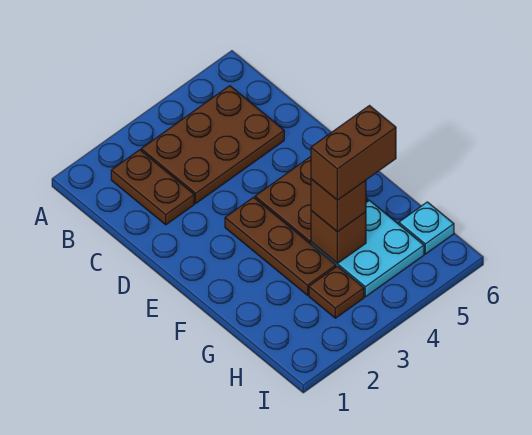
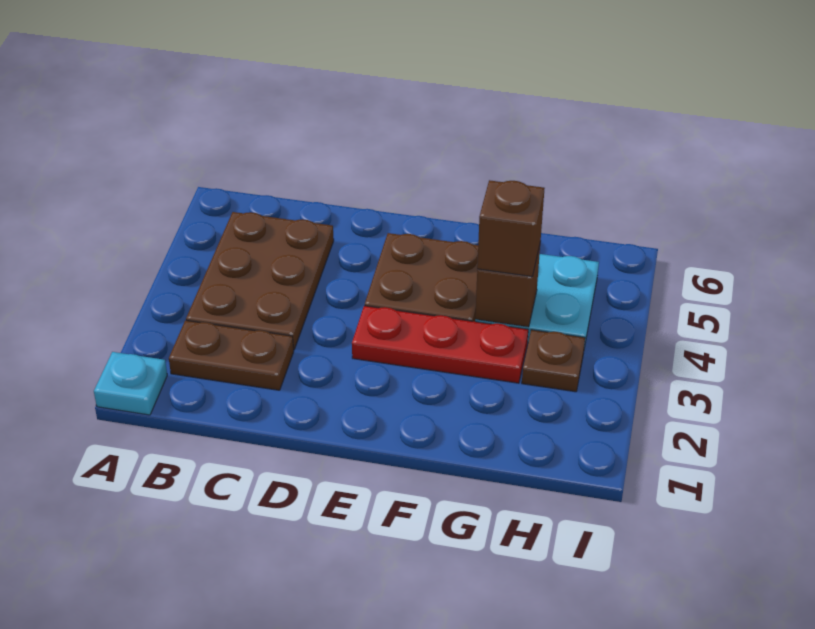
brown plate E3:G3 level 1 -> red plate E3:G3 level 1
brown brick G4:G5 level 4 -> none
cyan plate H6 level 1 -> cyan plate A1 level 1

